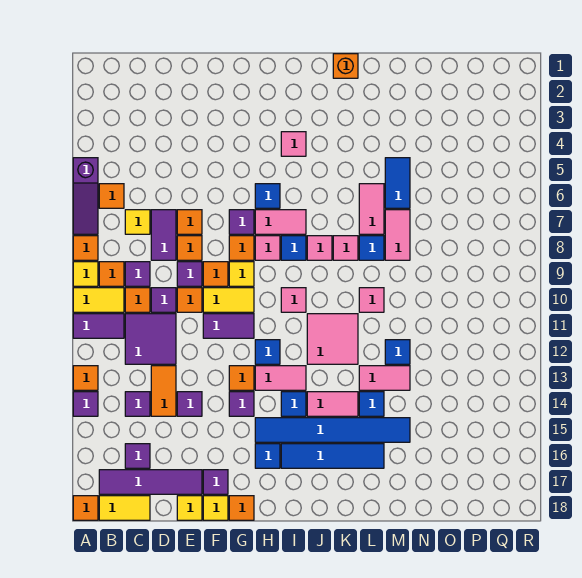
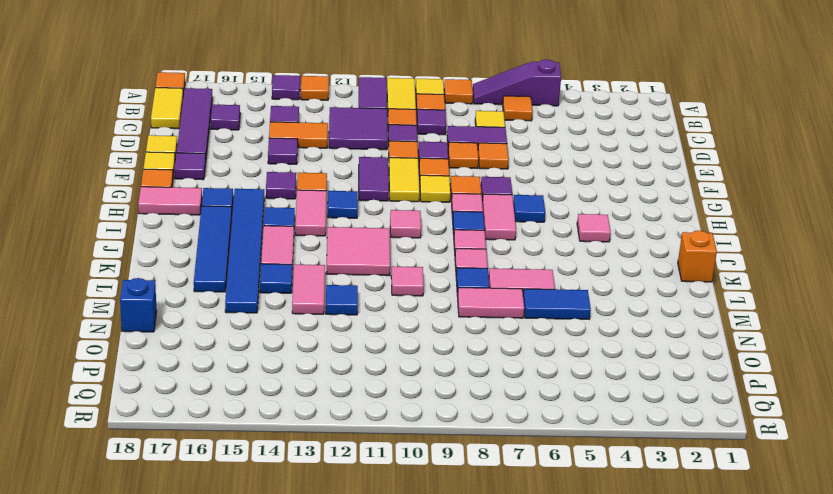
none -> pink tile H17:H18 level 1
none -> blue brick N18 level 1

